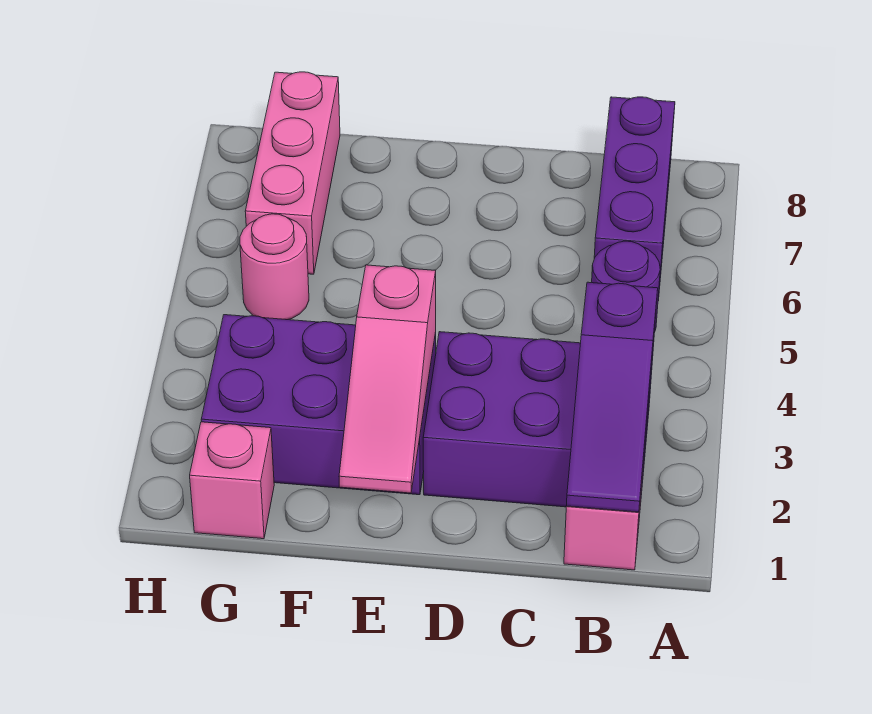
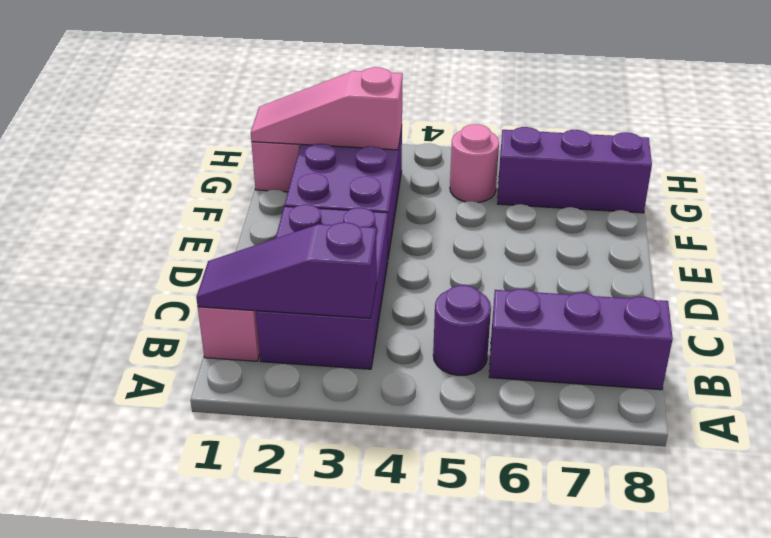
pink slope E1:E3 level 2 top 3 -> pink slope G1:G3 level 2 top 3
pink brick G6:G8 level 1 -> purple brick G6:G8 level 1

